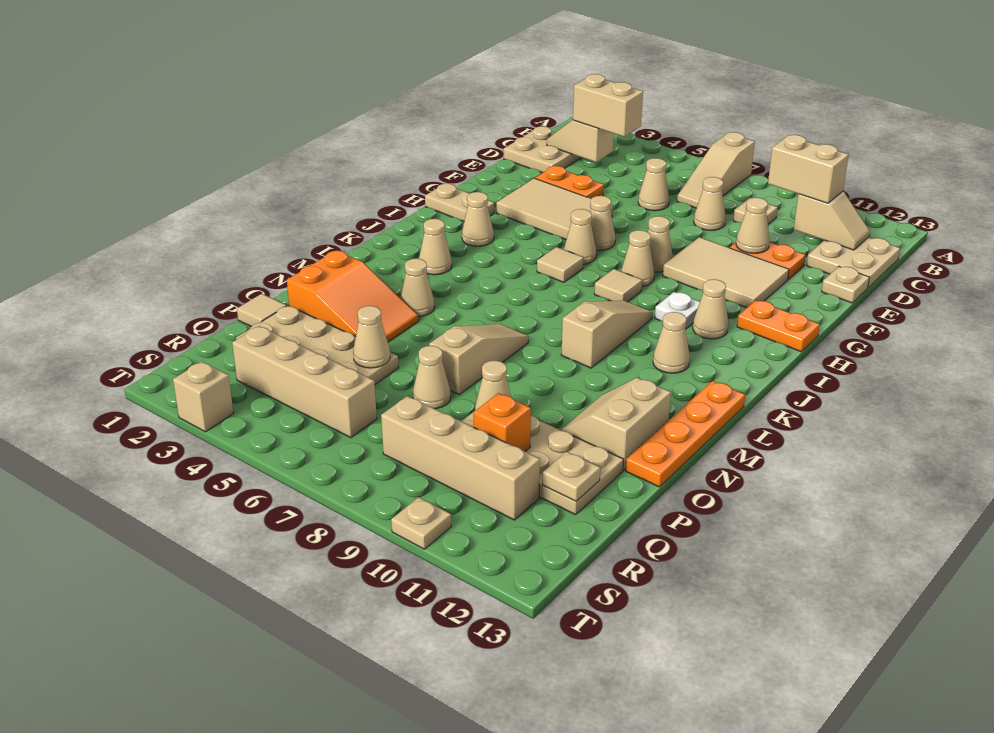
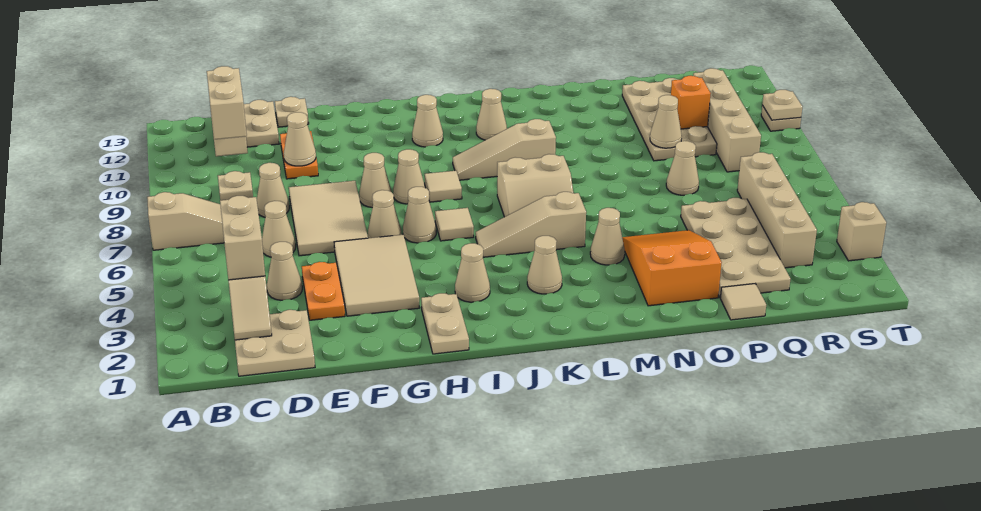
tan tile F9:G11 level 1 -> tan tile E6:F8 level 1
orange plate H12:H13 level 1 -> none
white plate I10 level 1 -> none
orange plate L13:O13 level 1 -> none
tan slope M7:O7 level 1 top O -> tan slope J5:L5 level 1 top L
tan slope N11:O12 level 1 top 12 -> tan slope K6:L7 level 1 top 7
tan cone P5 level 2 -> tan cone D4 level 1
tan plate Q12 level 2 -> tan plate T10 level 2

